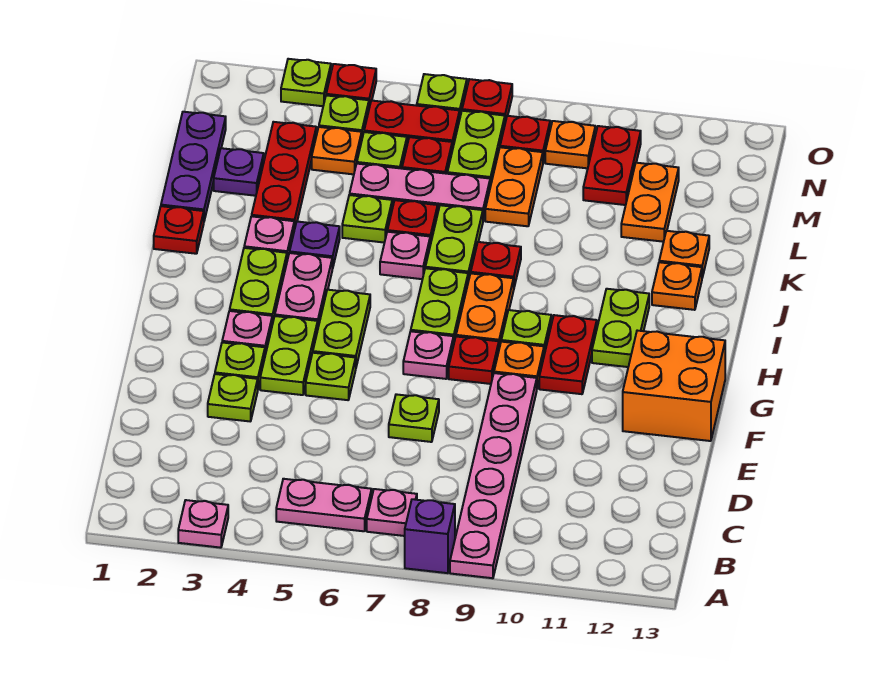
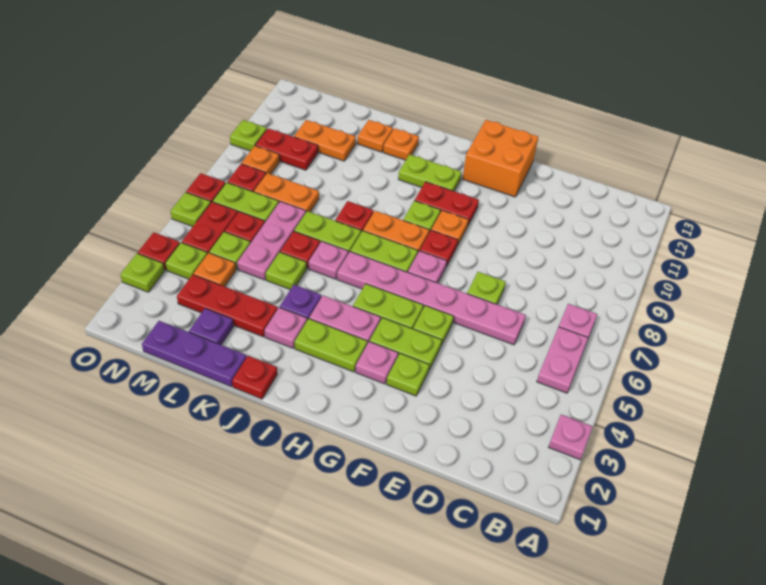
purple brick A8 level 1 -> none
pink plate A9:F9 level 1 -> pink plate D6:I6 level 1
lime plate E3 level 1 -> lime plate O10 level 1

